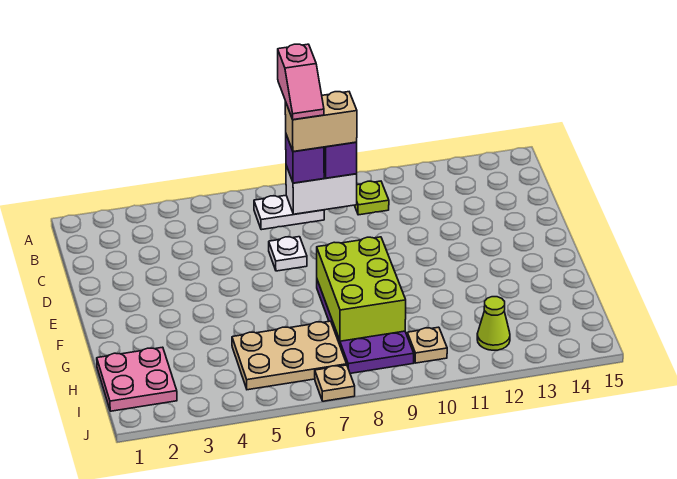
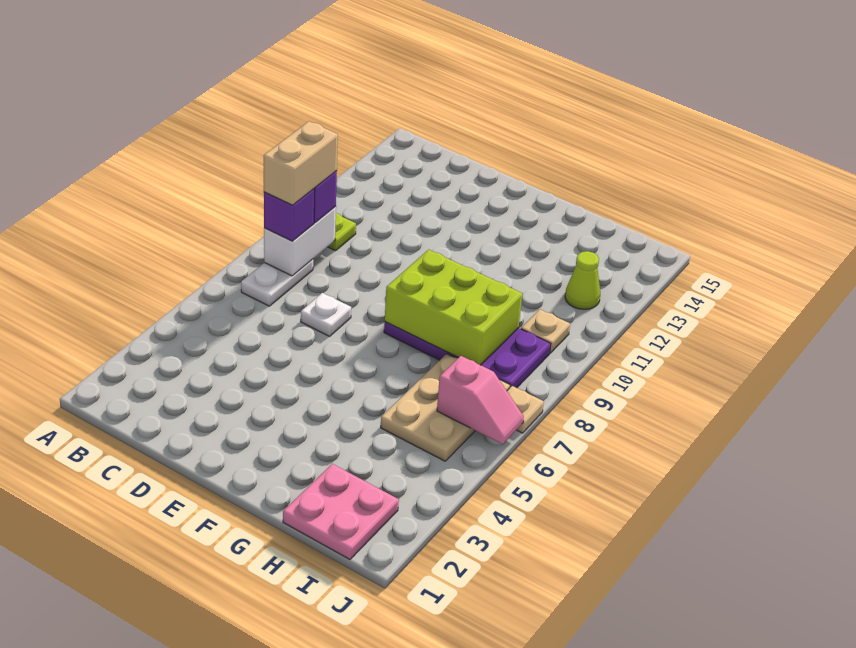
pink slope A8:B8 level 5 top A -> pink slope I6:J6 level 2 top I

